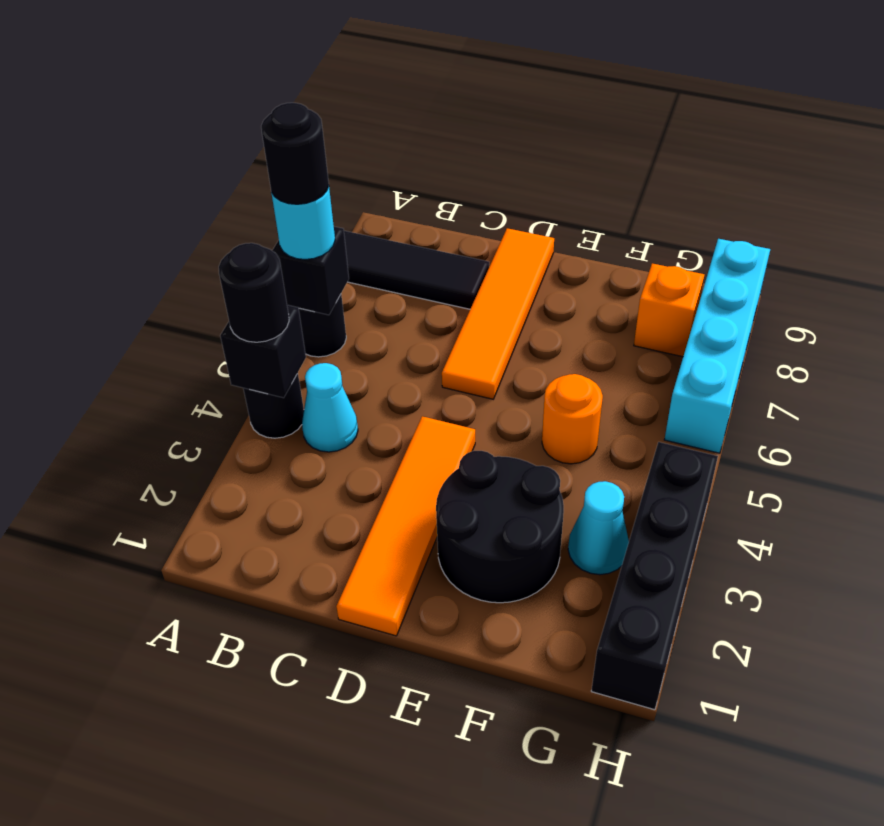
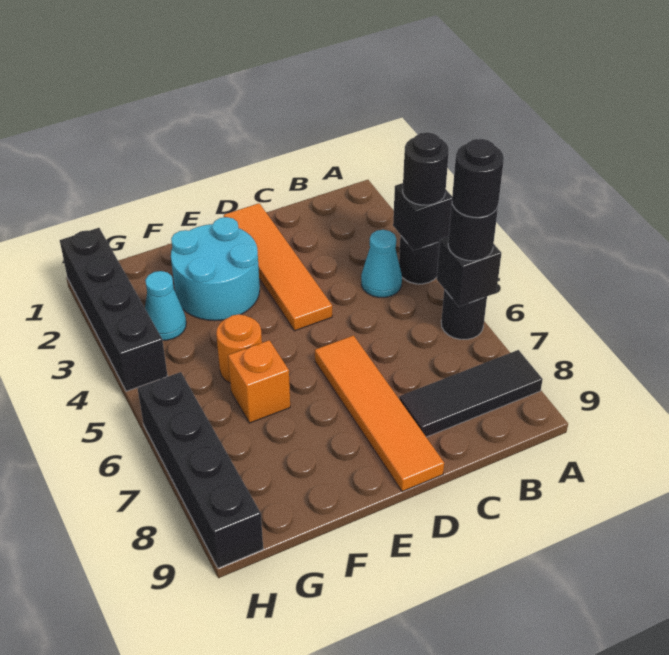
cyan round brick A6 level 3 -> black round brick A6 level 3
black round brick E2:F3 level 1 -> cyan round brick E2:F3 level 1
orange brick G8 level 1 -> orange brick F6 level 1
cyan brick H6:H9 level 1 -> black brick H6:H9 level 1

